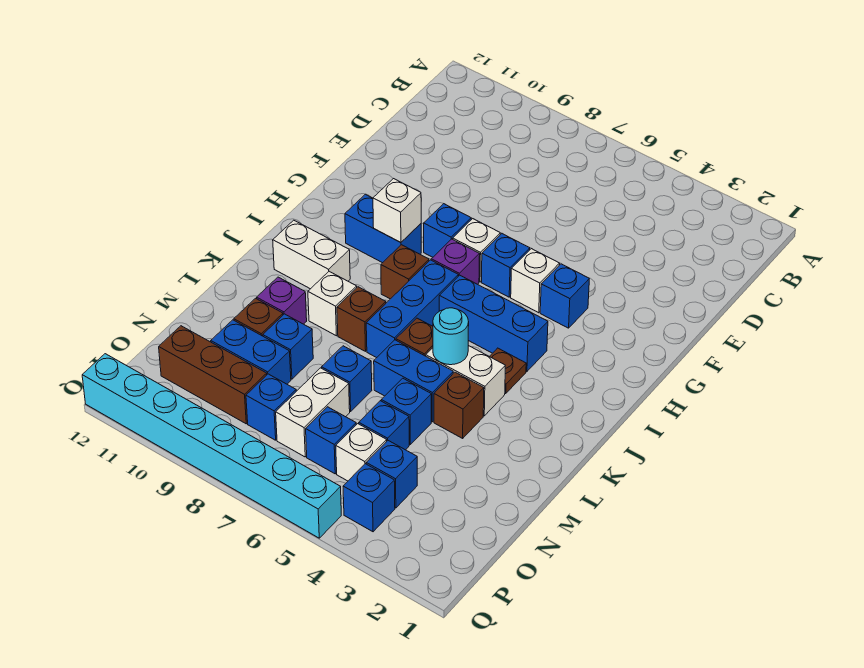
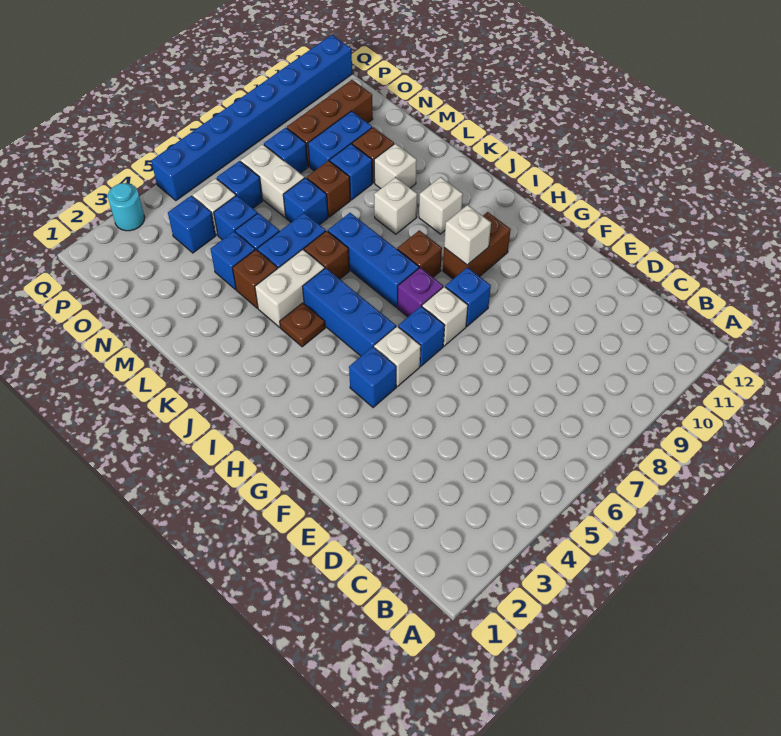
blue brick H9:H10 level 1 -> brown brick H9:H10 level 1
blue brick I4:I6 level 1 -> blue brick H5:J5 level 1
white brick J10:J11 level 1 -> white brick J10 level 1
cyan round brick K5 level 2 -> cyan round brick Q3 level 1
brown brick K8 level 1 -> brown brick M8 level 1
purple brick L10 level 1 -> white brick L10 level 1
blue brick P4 level 1 -> blue brick M4 level 1
cyan brick Q5:Q12 level 1 -> blue brick Q5:Q12 level 1

